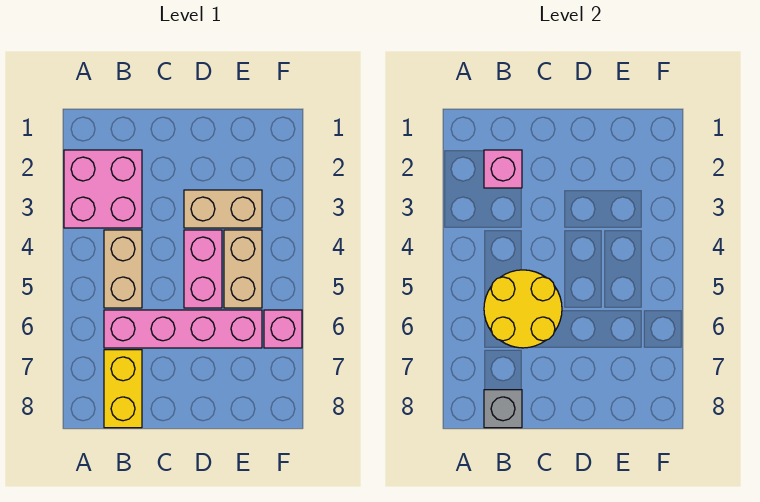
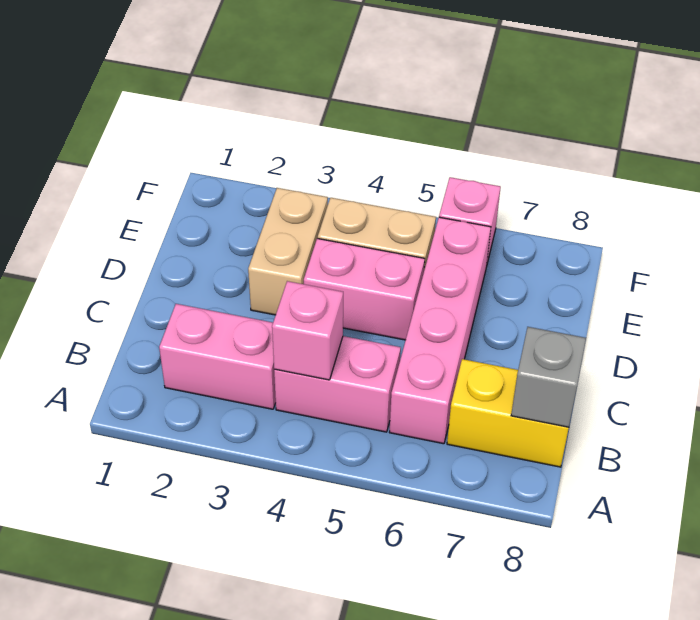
pink brick A2:B3 level 1 -> pink brick B2:B3 level 1
pink brick B2 level 2 -> pink brick B4 level 2
tan brick B4:B5 level 1 -> pink brick B4:B5 level 1
yellow round brick B5:C6 level 2 -> none

